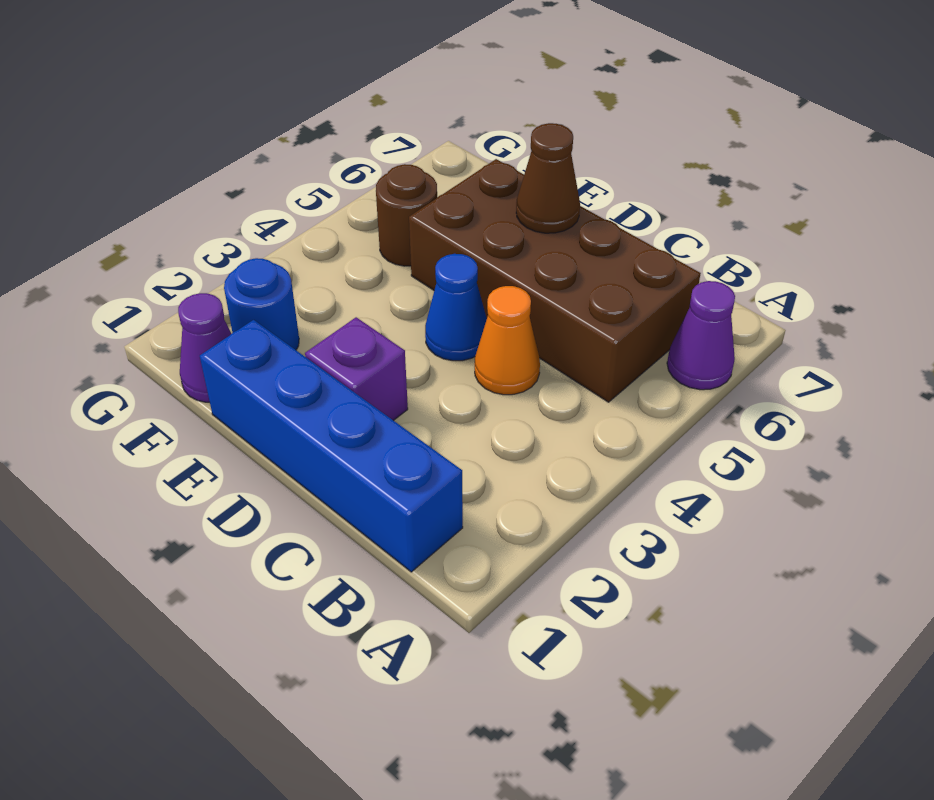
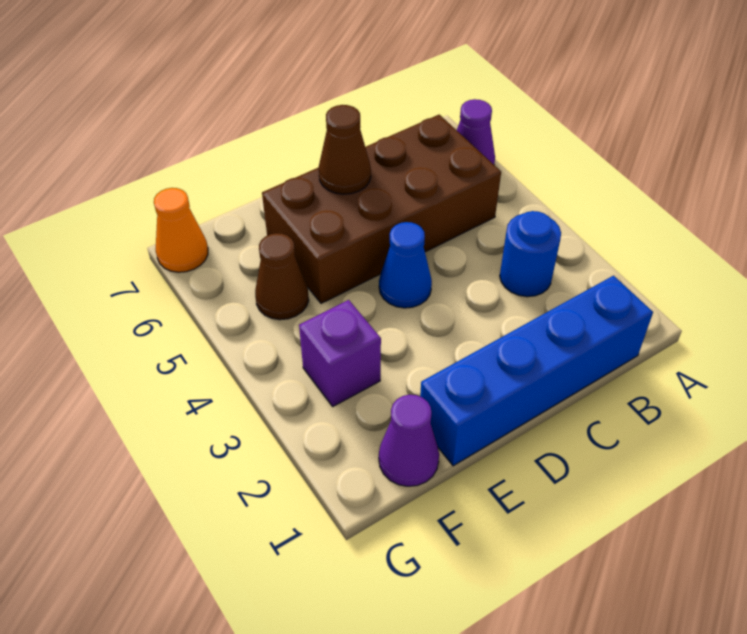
orange cone C4 level 1 -> orange cone G7 level 1
purple brick D2 level 1 -> purple brick F3 level 1
blue round brick F2 level 1 -> blue round brick B3 level 1
brown round brick F5 level 1 -> brown cone F5 level 1

